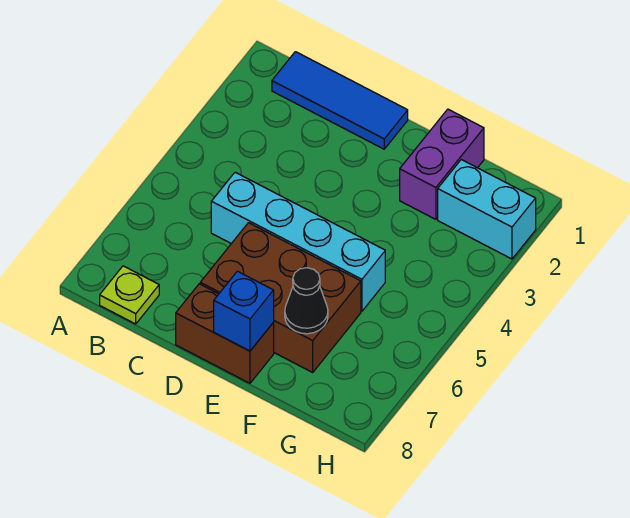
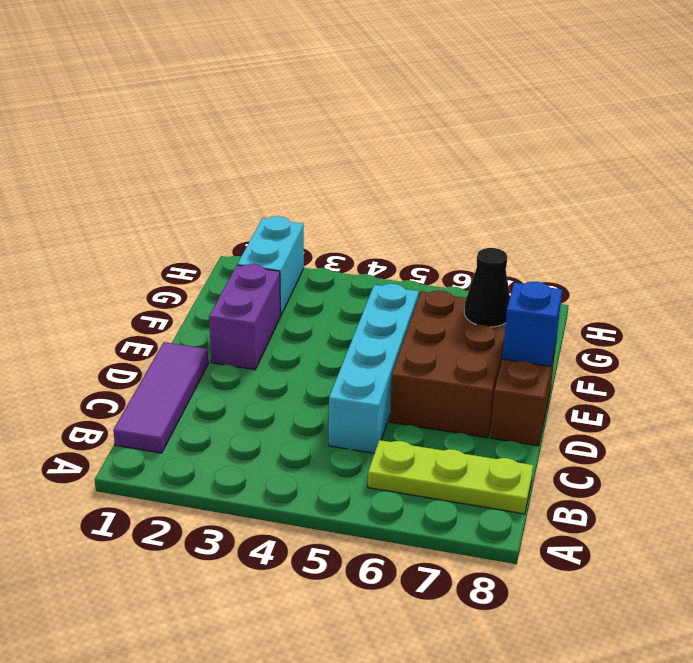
blue tile B1:D1 level 1 -> purple tile B1:D1 level 1
lime plate B8 level 1 -> lime plate B6:B8 level 1
purple brick F1:F2 level 1 -> purple brick E2:F2 level 1

